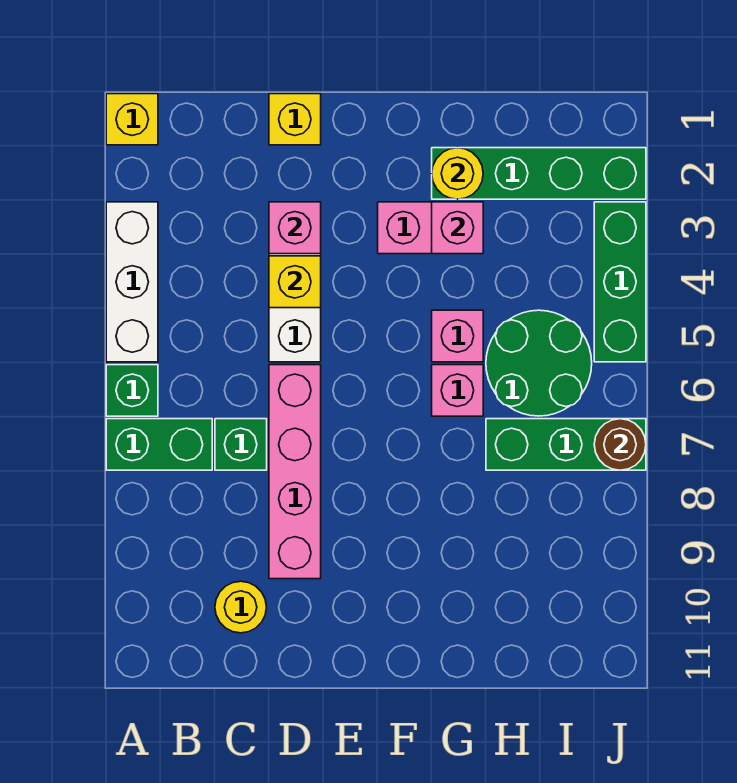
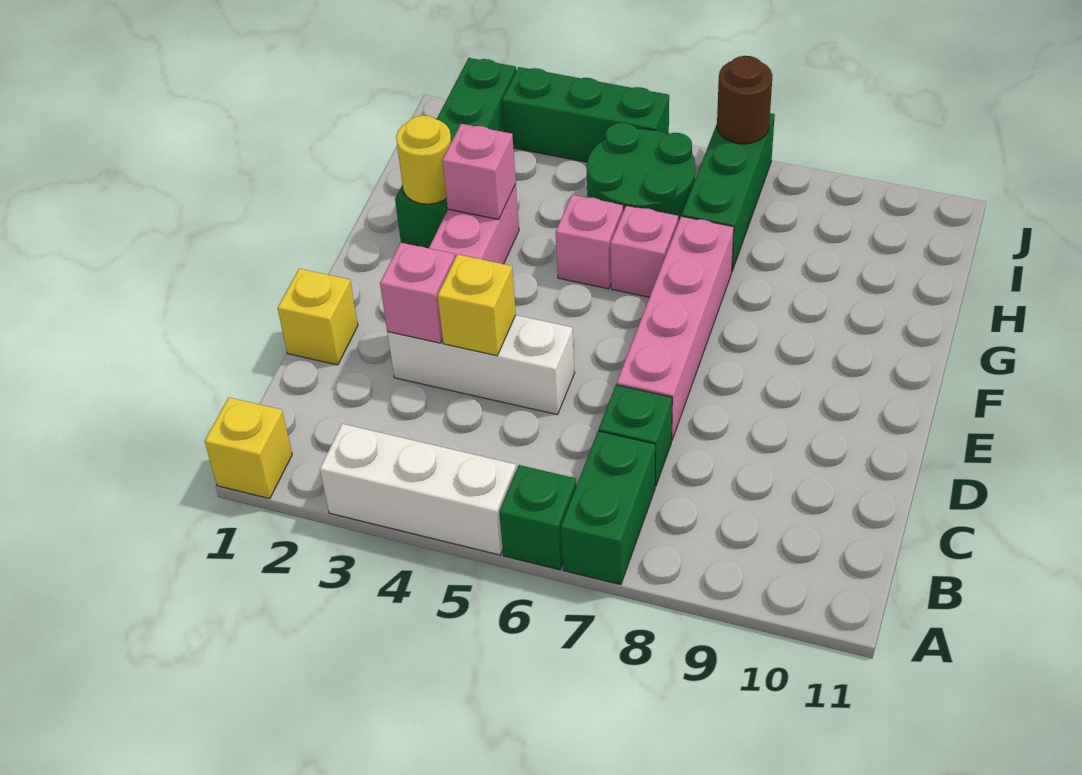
yellow round brick C10 level 1 -> none
pink brick D6:D9 level 1 -> pink brick D7:G7 level 1

